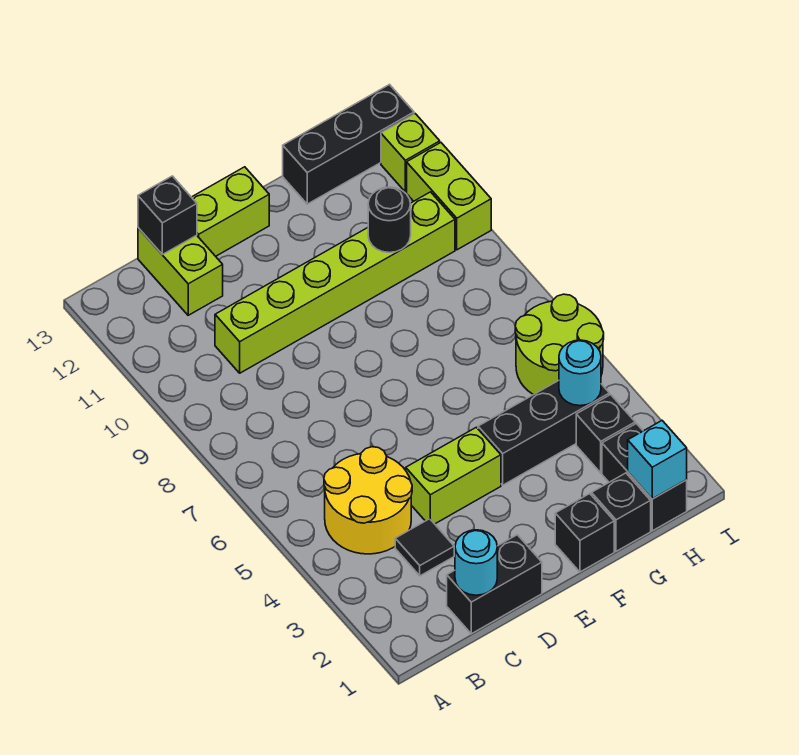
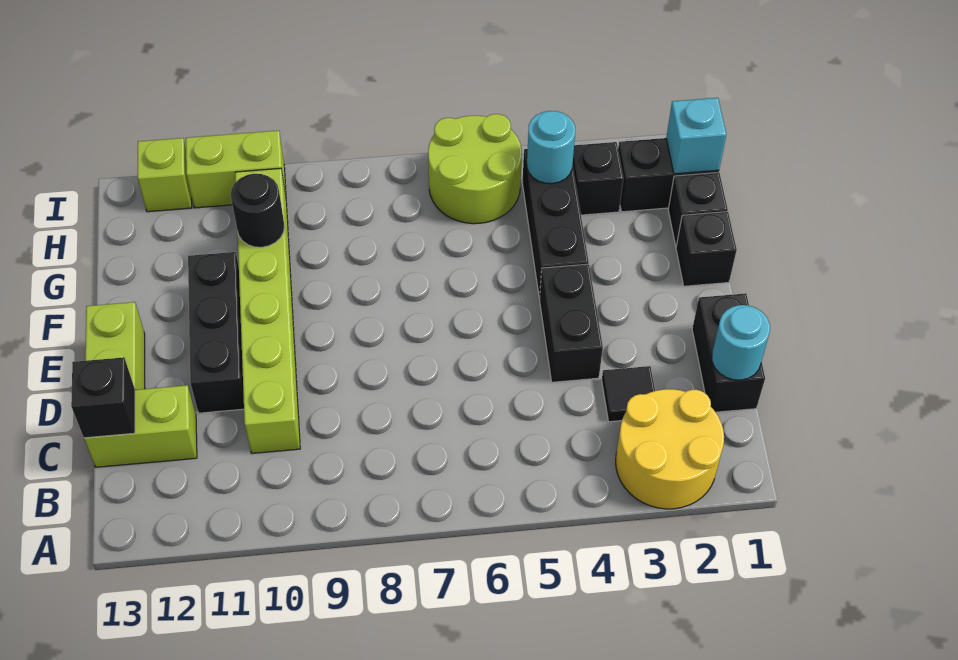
yellow round brick B4:C5 level 1 -> yellow round brick A2:B3 level 1
lime brick D4:E4 level 1 -> black brick D4:E4 level 1
black brick G13:I13 level 1 -> black brick D11:F11 level 1

